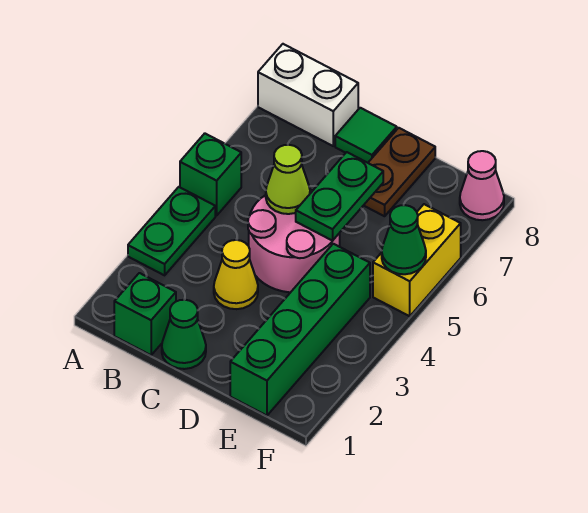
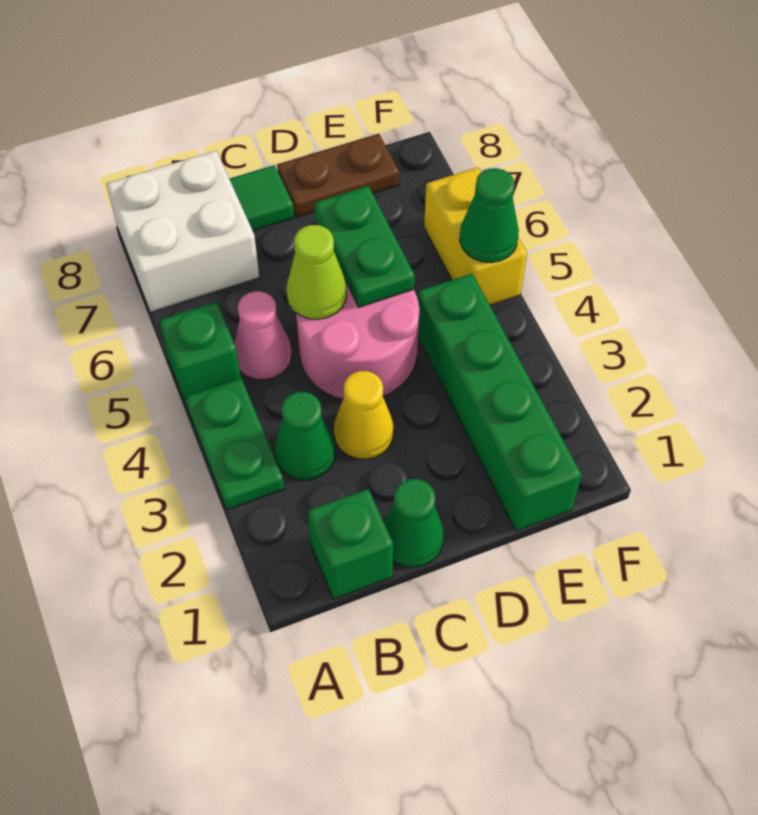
white brick A8:B8 level 1 -> white brick A7:B8 level 1
none -> green cone B3 level 1
brown plate D7:D8 level 1 -> brown plate D8:E8 level 1
pink cone F8 level 1 -> pink cone B5 level 1

